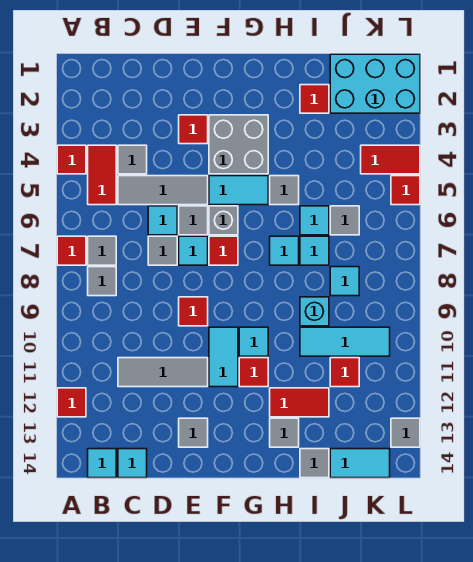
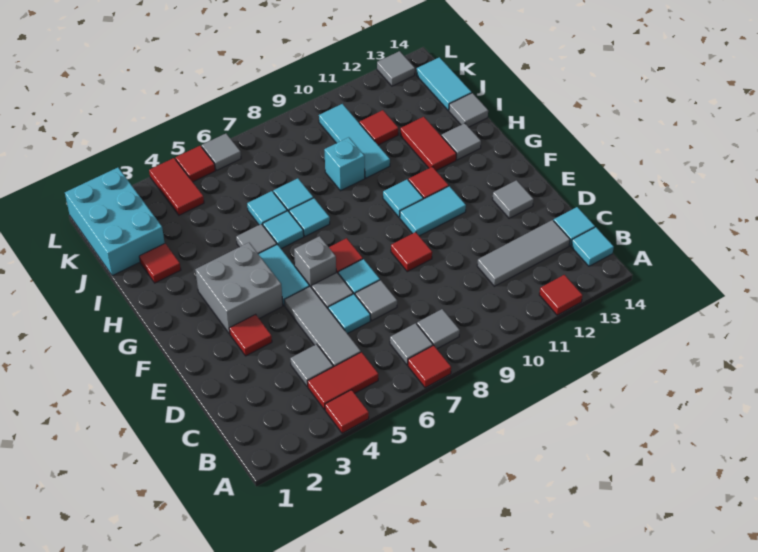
grey tile C11:E11 level 1 -> grey tile C11:C13 level 1
grey tile J6 level 1 -> grey tile L6 level 1
cyan tile J8 level 1 -> cyan tile H6 level 1

